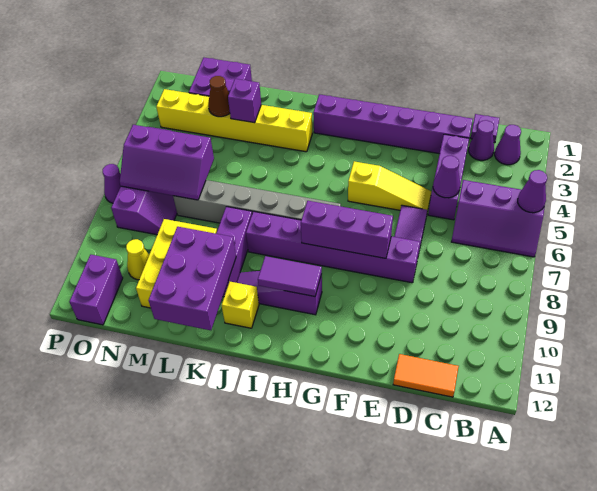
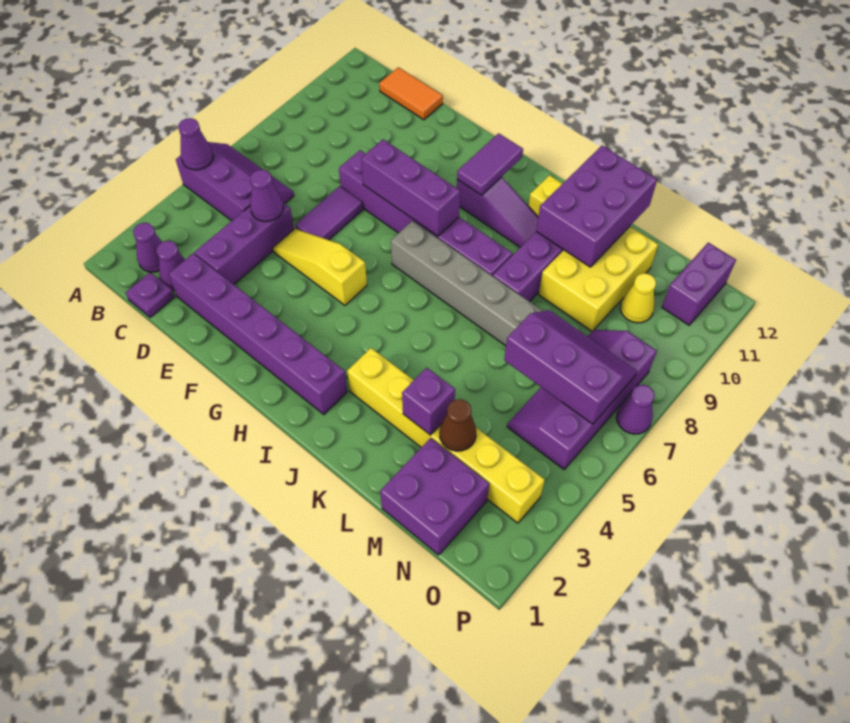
purple tile H10:I10 level 2 -> purple tile H10:H11 level 2

